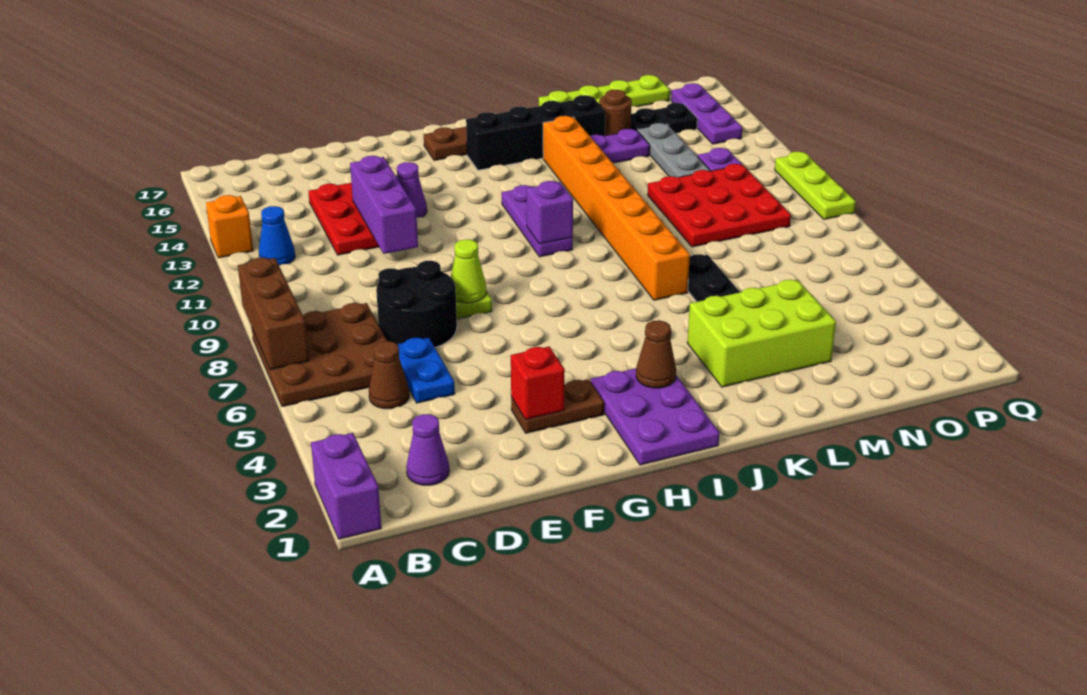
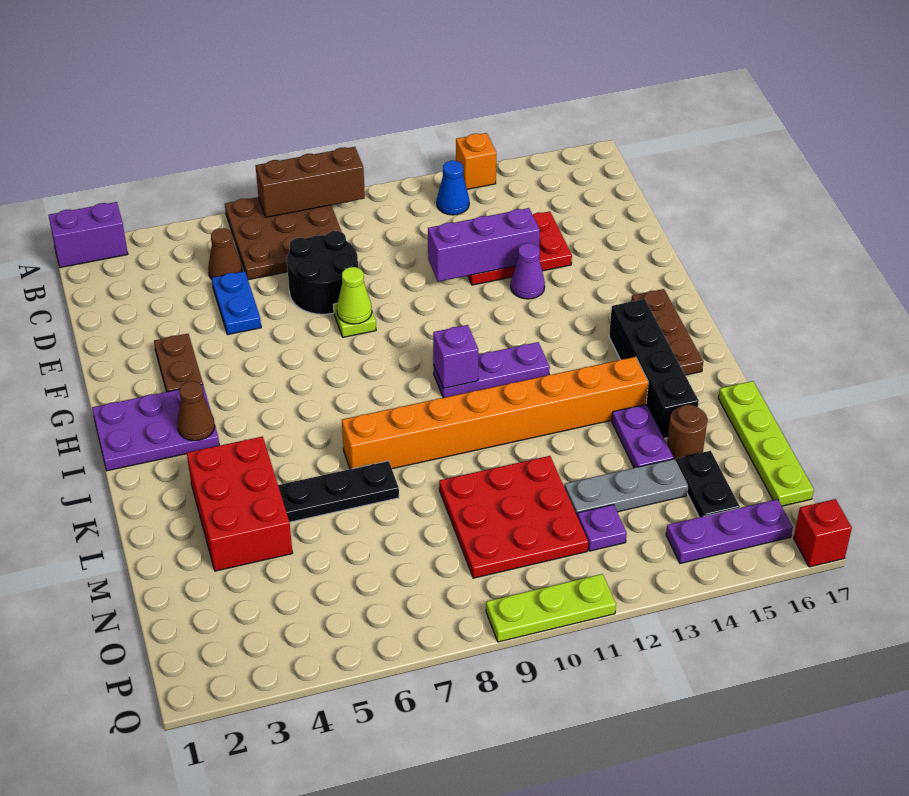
purple cone C2 level 1 -> none
blue plate D5:D6 level 1 -> blue plate D5:E5 level 1
red brick F3 level 2 -> red brick Q17 level 1
lime brick K3:M4 level 1 -> red brick K3:M4 level 1

